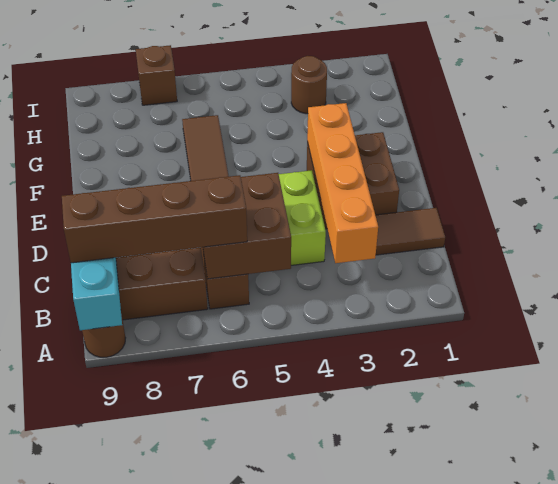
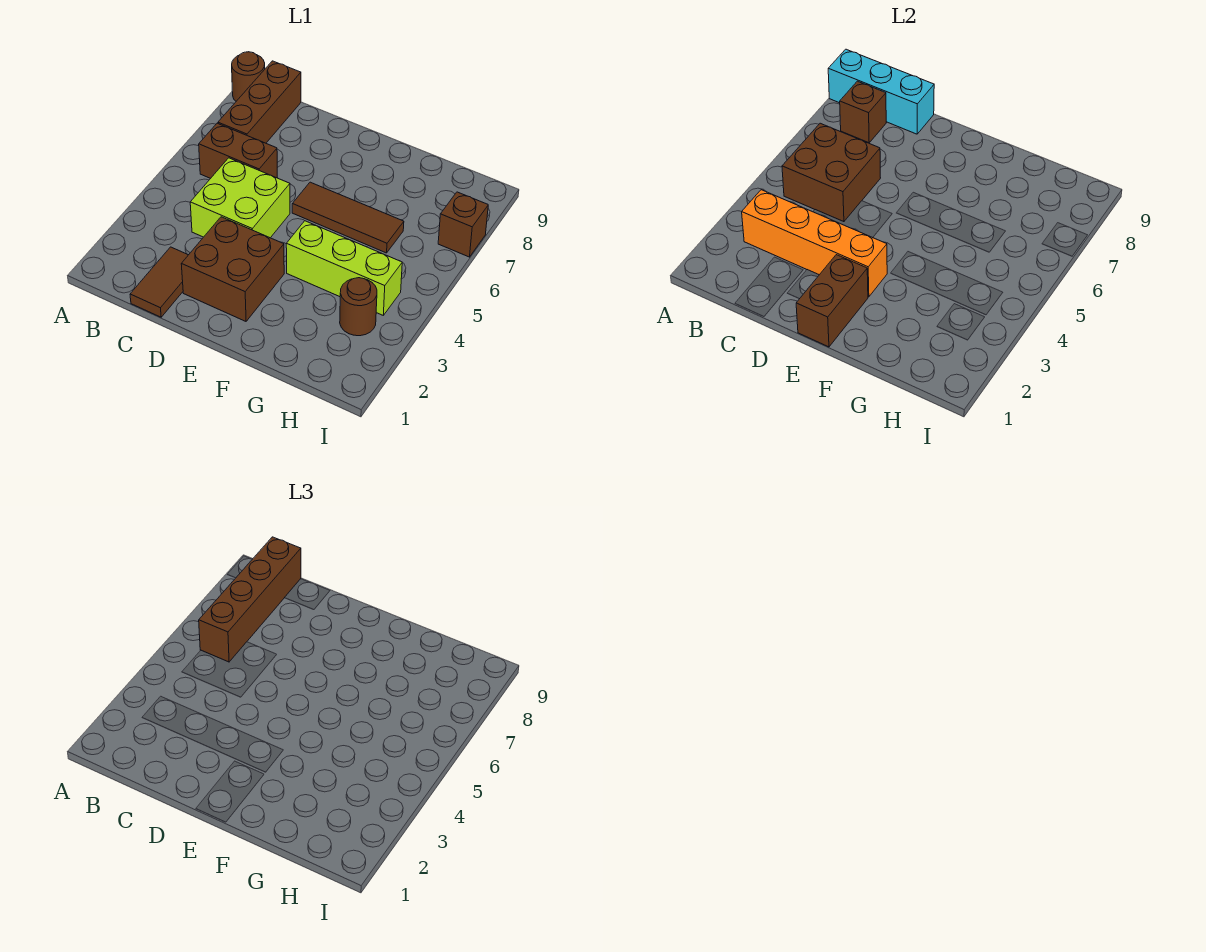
none -> brown brick B8 level 2
none -> brown brick E1:E2 level 2
none -> lime brick F4:H4 level 1

